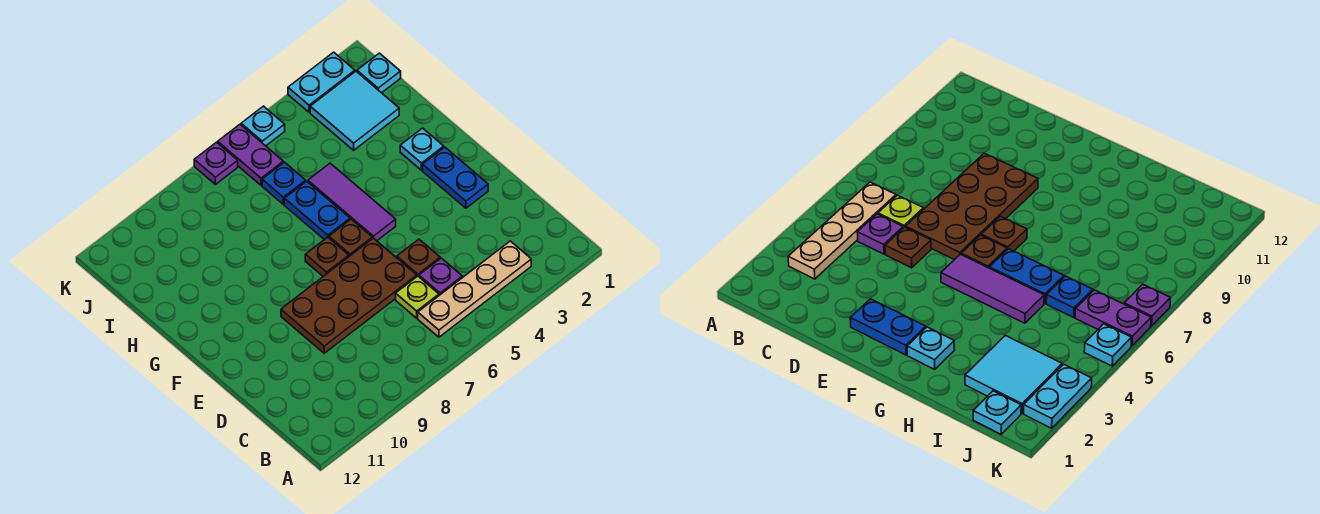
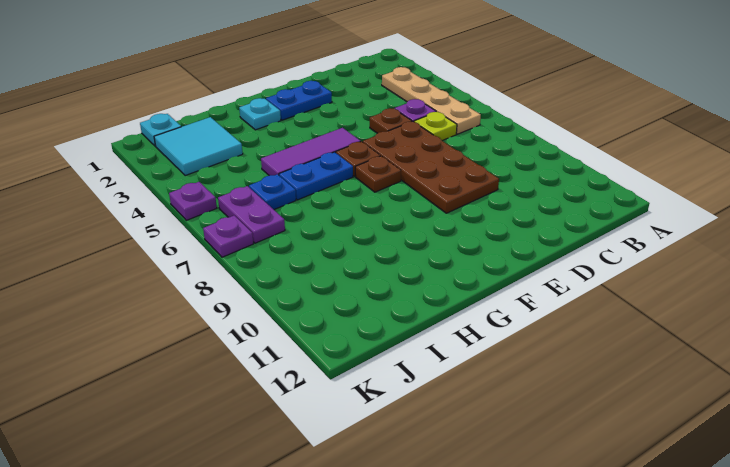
purple plate J6:K6 level 1 -> purple plate J6:J7 level 1
cyan plate K2:K3 level 1 -> none
cyan plate K5 level 1 -> purple plate K5 level 1

